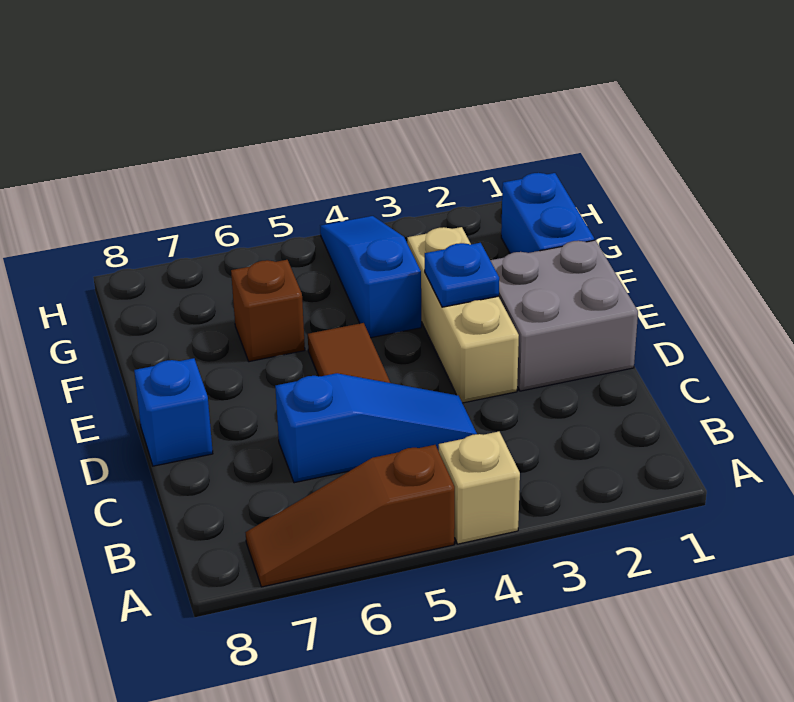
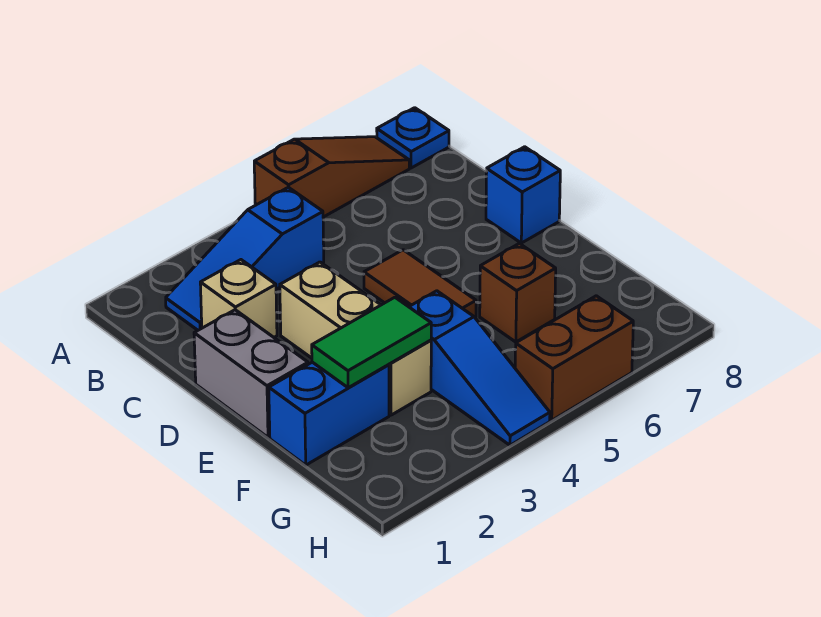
tan brick A4 level 1 -> tan brick C2 level 1
blue slope C4:C6 level 1 top 6 -> blue slope B2:B4 level 1 top 4
grey brick D1:E2 level 1 -> grey brick D1:E1 level 1
blue plate E3 level 2 -> blue plate A8 level 1
blue brick F1:G1 level 1 -> blue brick F1:F2 level 1
none -> green tile F2:F3 level 2
none -> brown brick H5:H6 level 1

